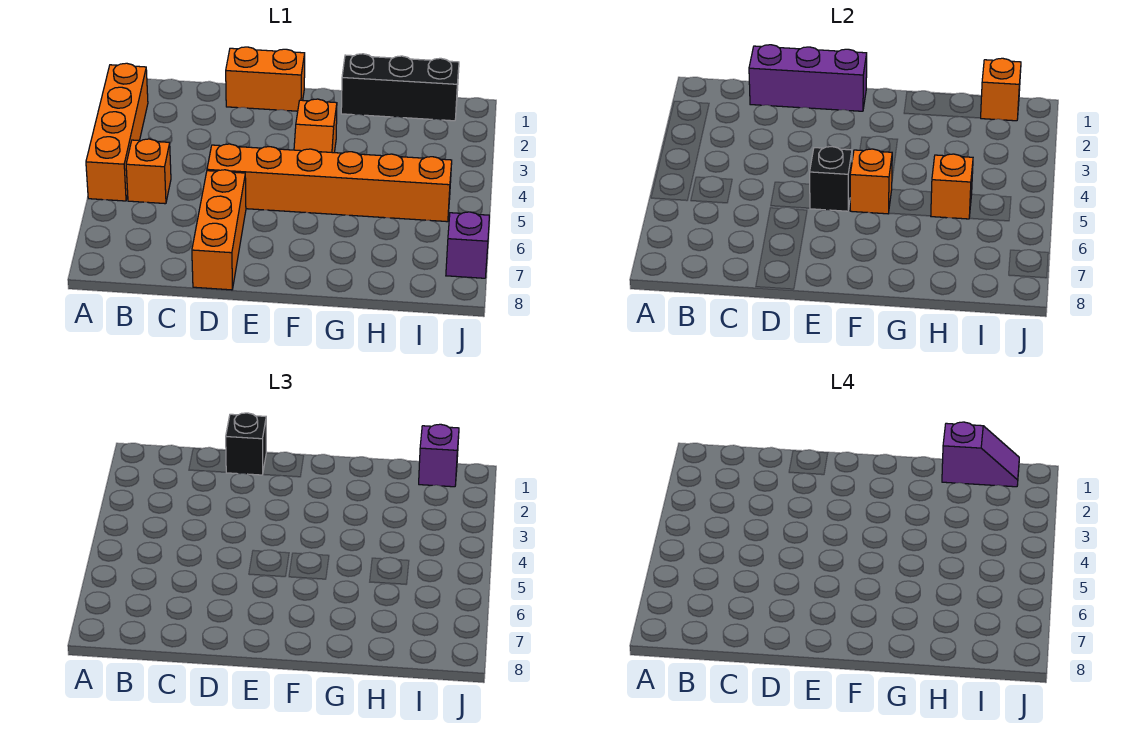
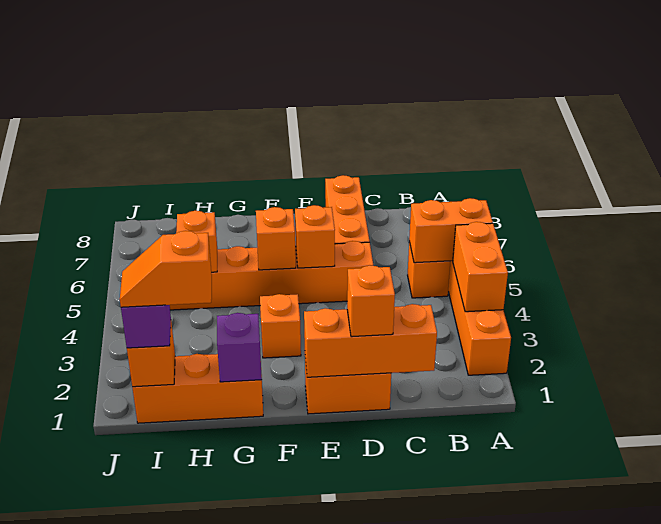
none -> orange brick A3:A4 level 2
none -> orange brick A5:B5 level 2
purple brick C1:E1 level 2 -> orange brick C1:E1 level 2
black brick D1 level 3 -> orange brick D1 level 3
black brick E5 level 2 -> orange brick E5 level 2
black brick G1:I1 level 1 -> orange brick G1:I1 level 1
purple slope H1:I1 level 4 top H -> orange slope H1:I1 level 4 top H
purple brick J7 level 1 -> purple brick G1 level 2

